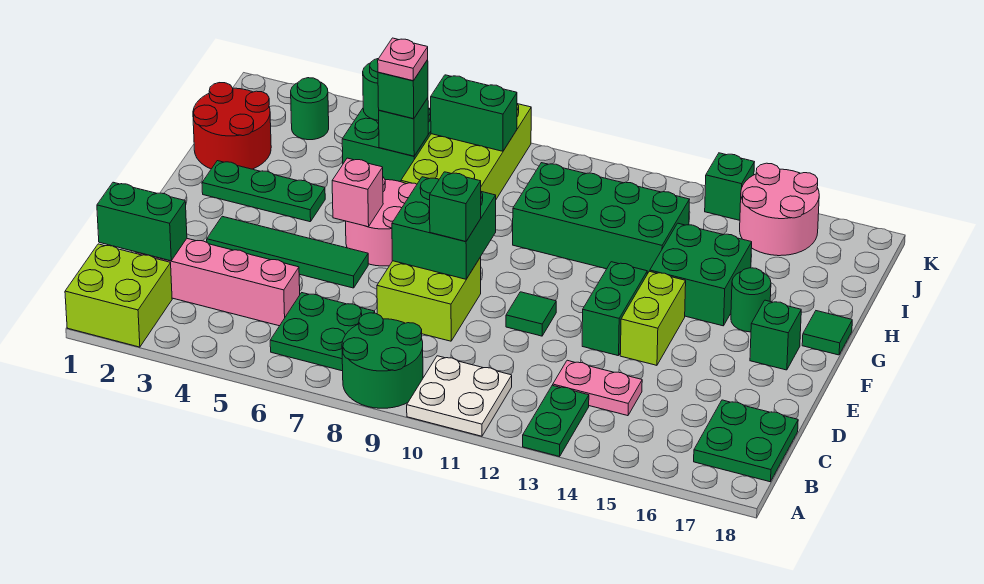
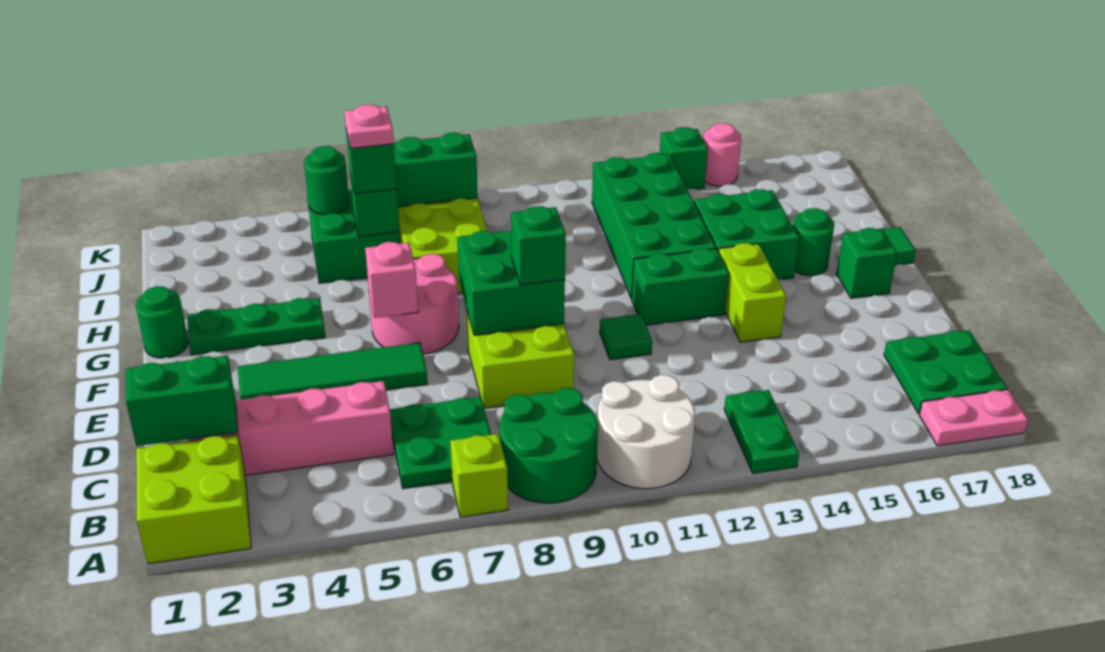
none -> lime brick A7 level 1
white plate A10:B11 level 1 -> white round brick A10:B11 level 1
pink plate C13:C14 level 1 -> pink plate A17:A18 level 1
green brick E13:F13 level 1 -> green brick F12:F13 level 1
red round brick H1:I2 level 1 -> none
green brick H10:I13 level 1 -> green brick G12:J13 level 1
green round brick J3 level 1 -> green round brick G1 level 1
pink round brick J15:K16 level 1 -> pink round brick K15 level 1

